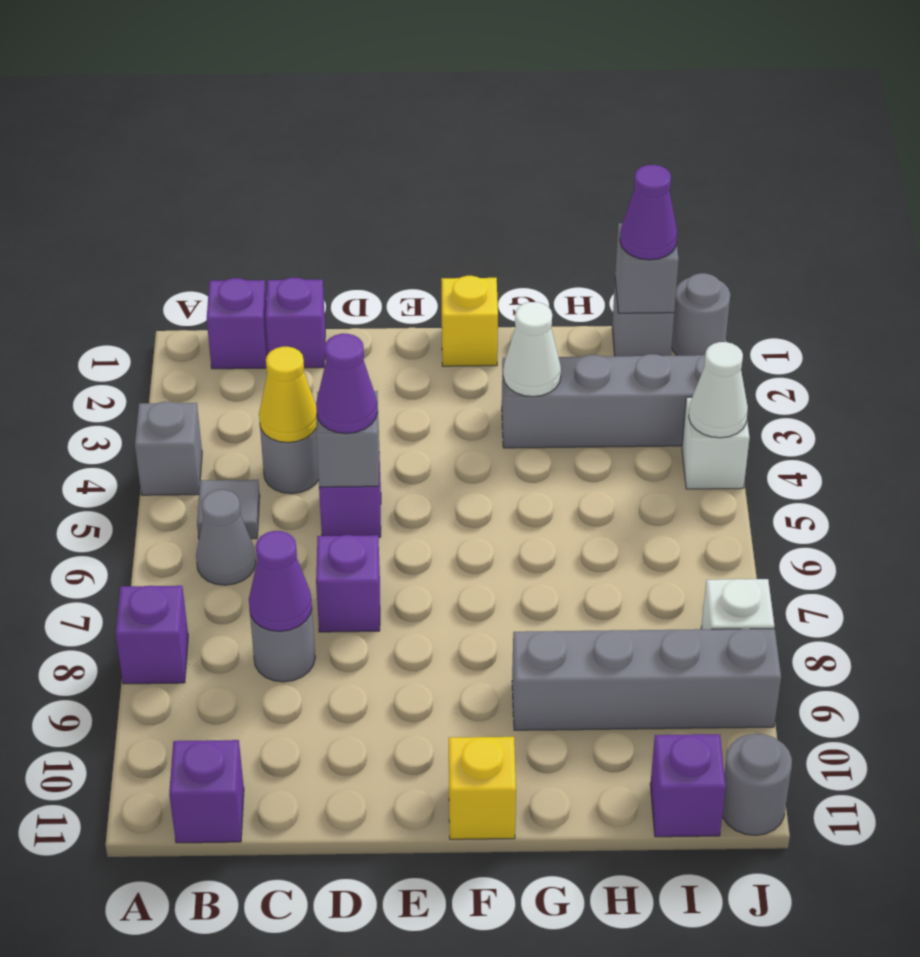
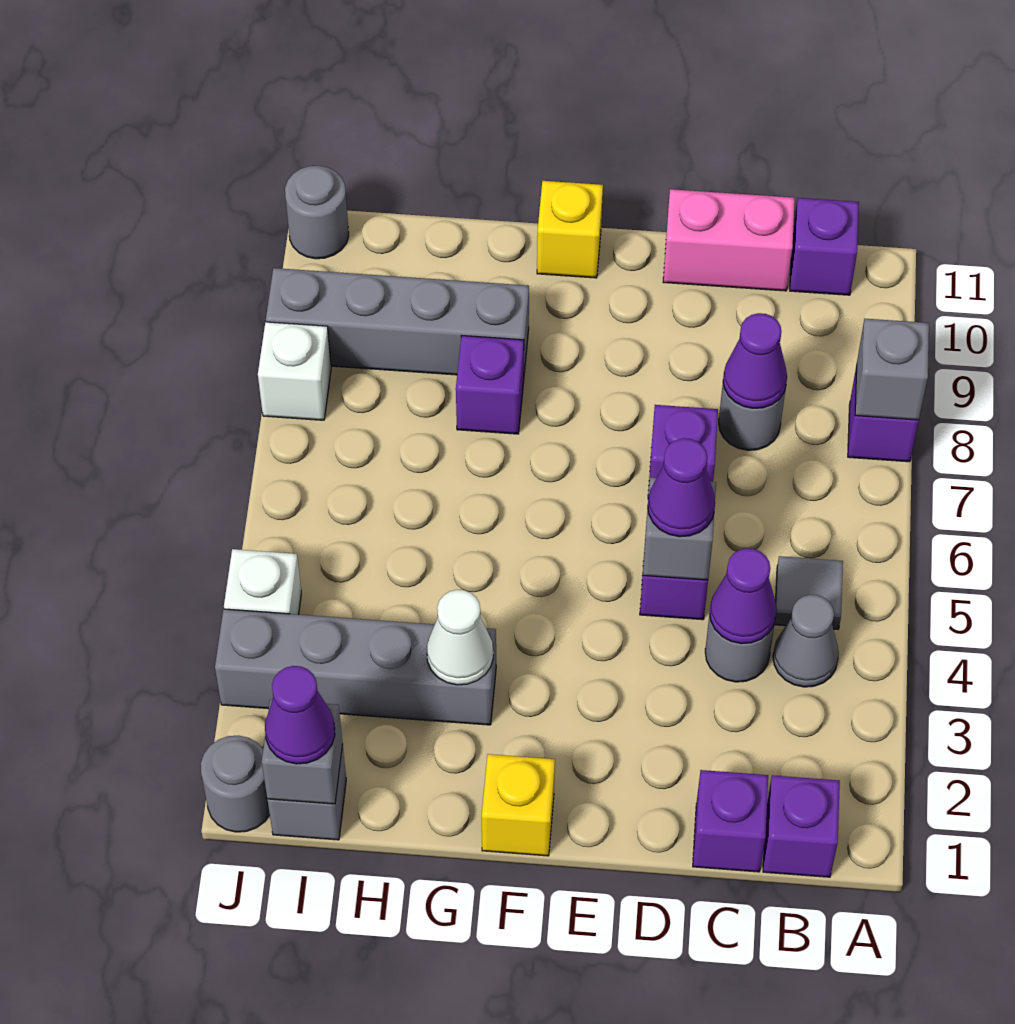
grey brick A4 level 1 -> grey brick A8 level 2
grey cone B6 level 1 -> grey cone B4 level 1
yellow cone C4 level 2 -> purple cone C4 level 2
none -> pink brick C11:D11 level 1
purple brick I11 level 1 -> purple brick G8 level 1
white cone J4 level 2 -> none

